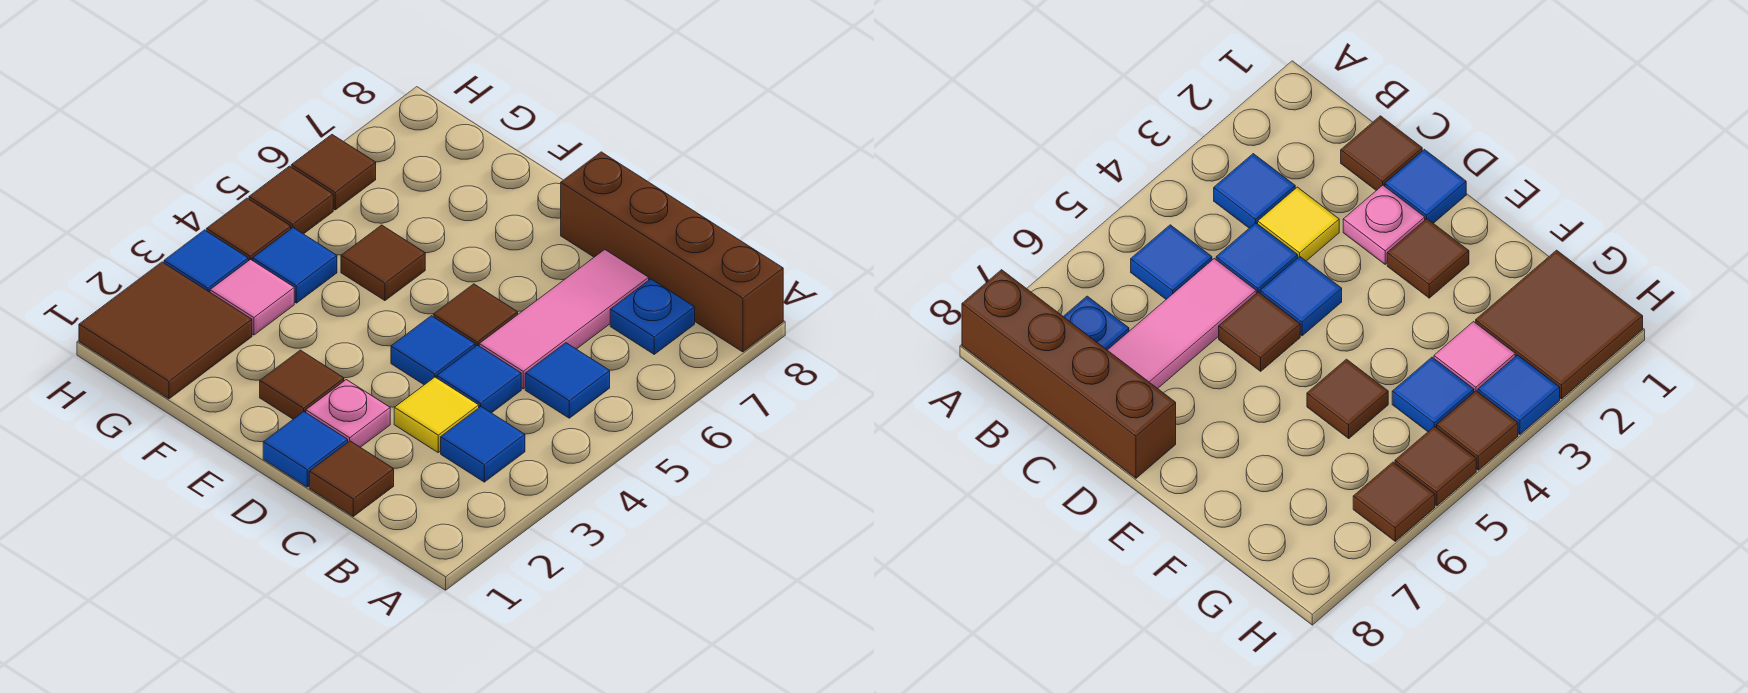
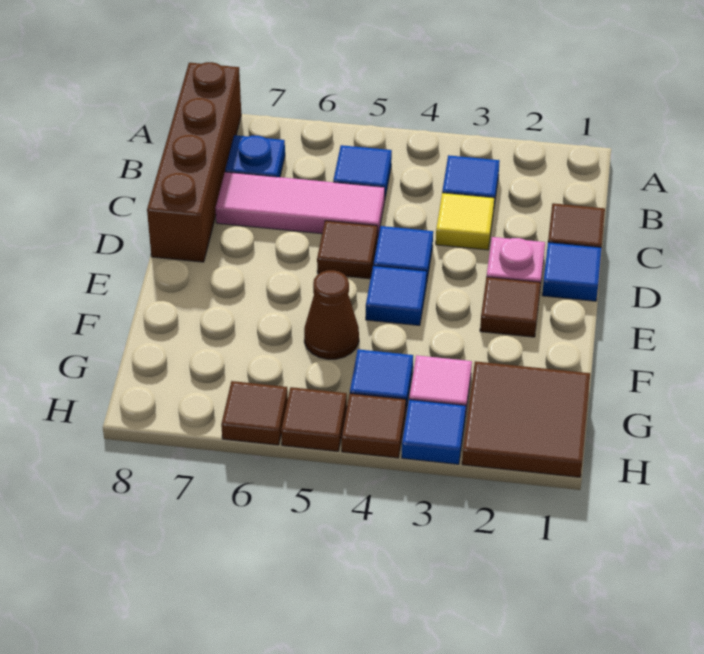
blue tile C4 level 1 -> blue tile E4 level 1
brown tile F5 level 1 -> brown cone F5 level 1

